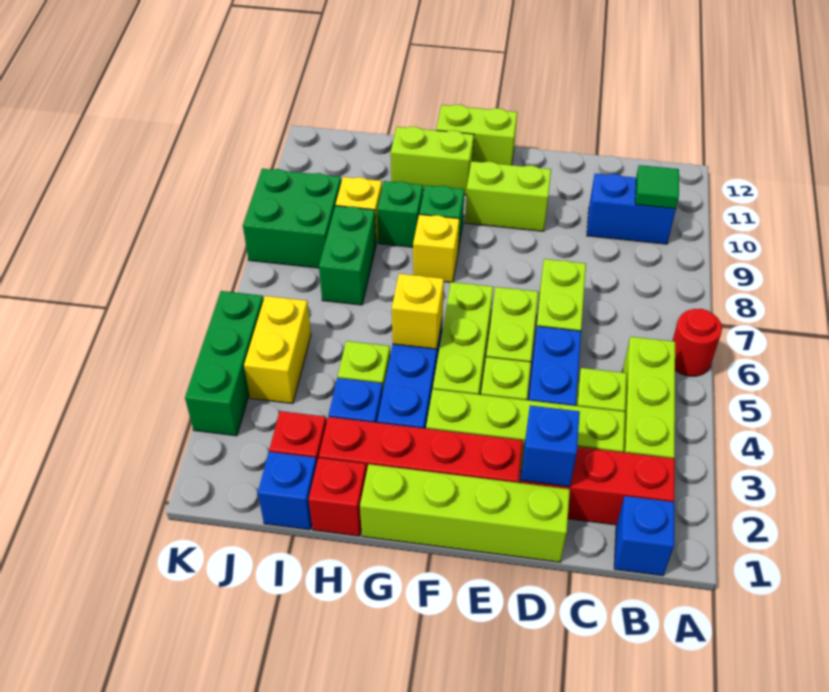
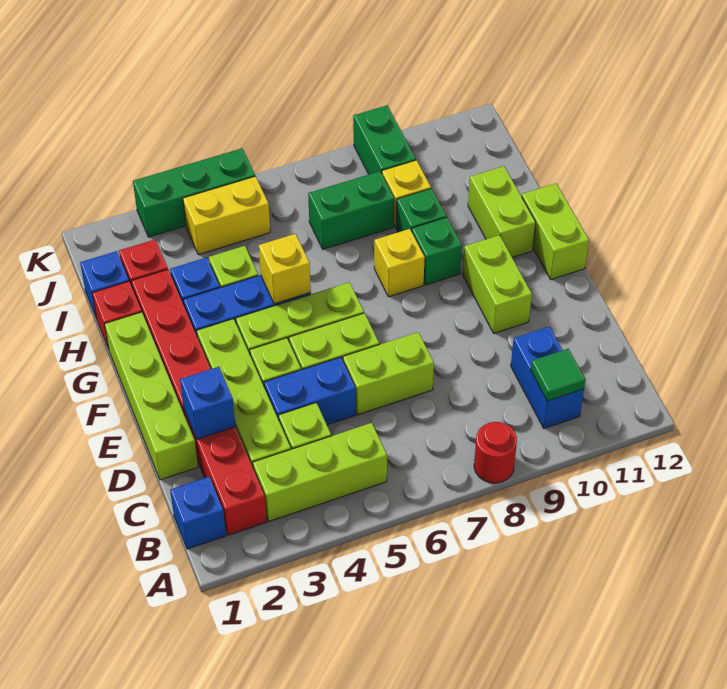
red round brick A6 level 1 -> red round brick A8 level 1
green brick J8:K9 level 1 -> green brick J9:K9 level 1

